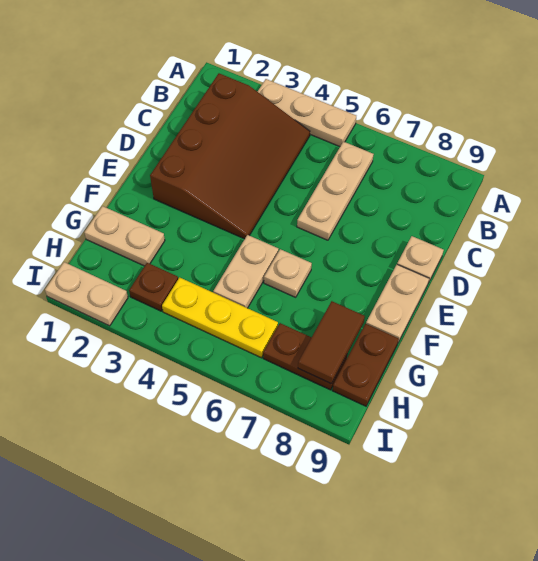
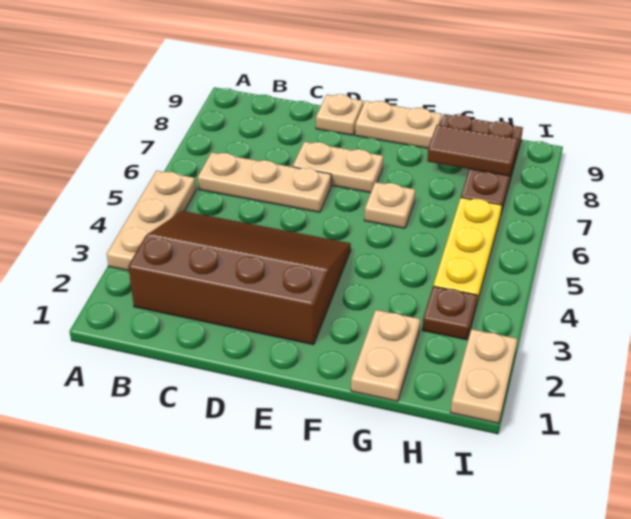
tan plate F5:G5 level 1 -> tan plate D7:E7 level 1

